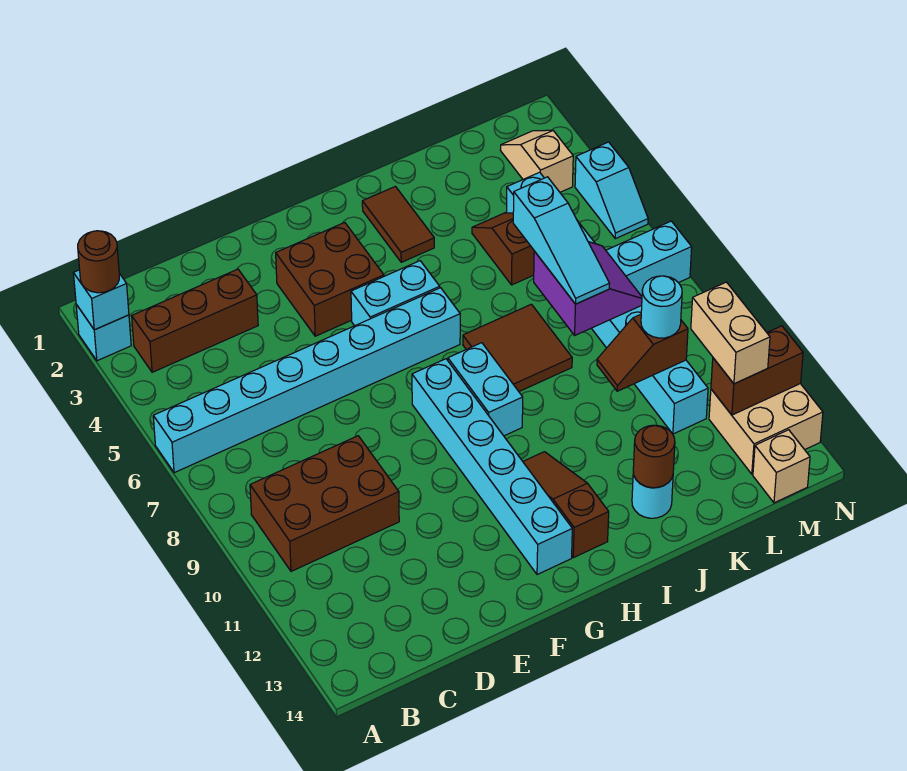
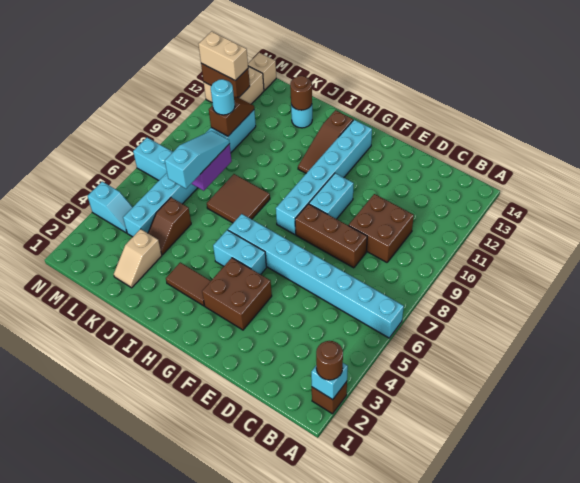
cyan brick A2 level 1 -> brown brick A2 level 1
brown brick B3:D3 level 1 -> brown brick D8:F8 level 1
brown brick B9:D10 level 1 -> brown brick C9:D10 level 1
cyan brick H8:H9 level 1 -> cyan brick F9:F10 level 1
brown tile I2:I3 level 1 -> brown tile H3:I3 level 1
brown slope K10:L10 level 2 top L -> brown slope L10:L11 level 2 top 10
tan slope M2:M3 level 1 top 3 -> tan slope K2:K3 level 1 top 3
tan brick M11:M12 level 3 -> tan brick M12:N12 level 3
cyan slope N4:N5 level 1 top 4 -> cyan slope M4:N4 level 1 top N

